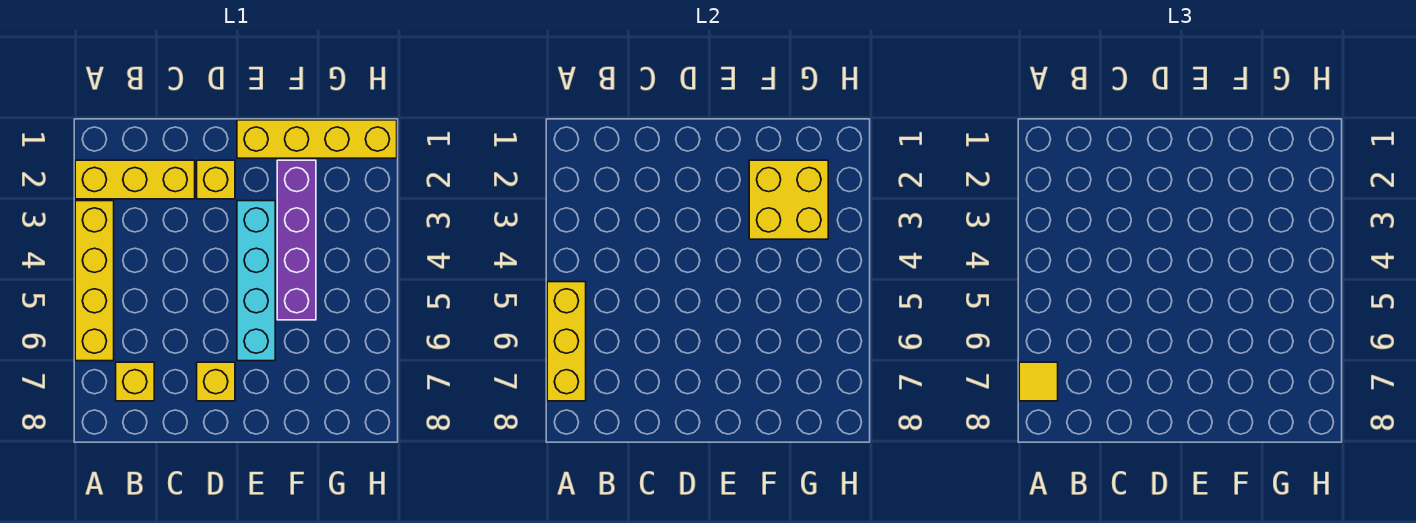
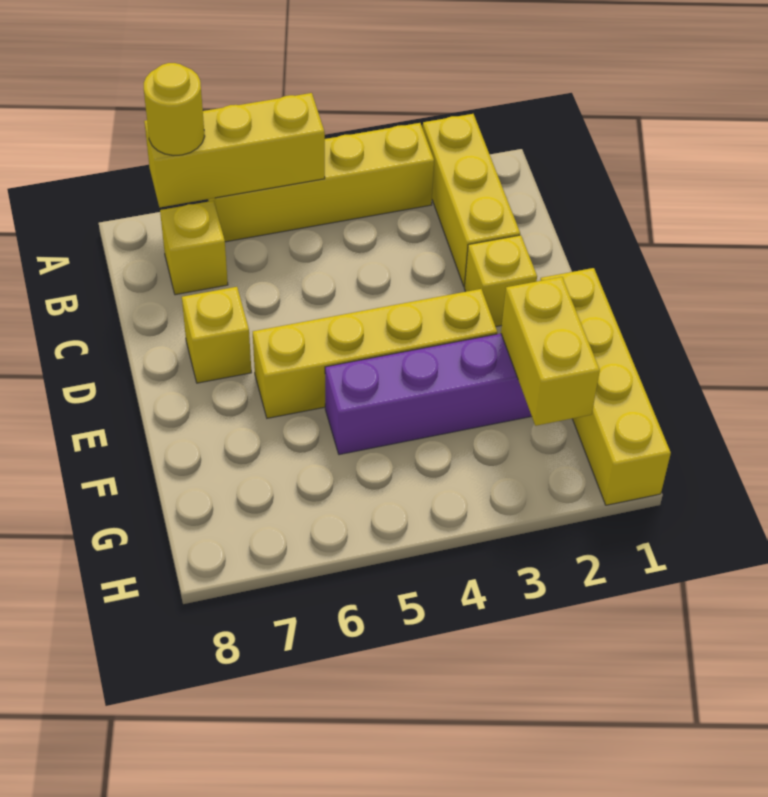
yellow tile A7 level 3 -> yellow round brick A7 level 3
cyan brick E3:E6 level 1 -> yellow brick E3:E6 level 1
yellow brick F2:G3 level 2 -> yellow brick F2:G2 level 2

